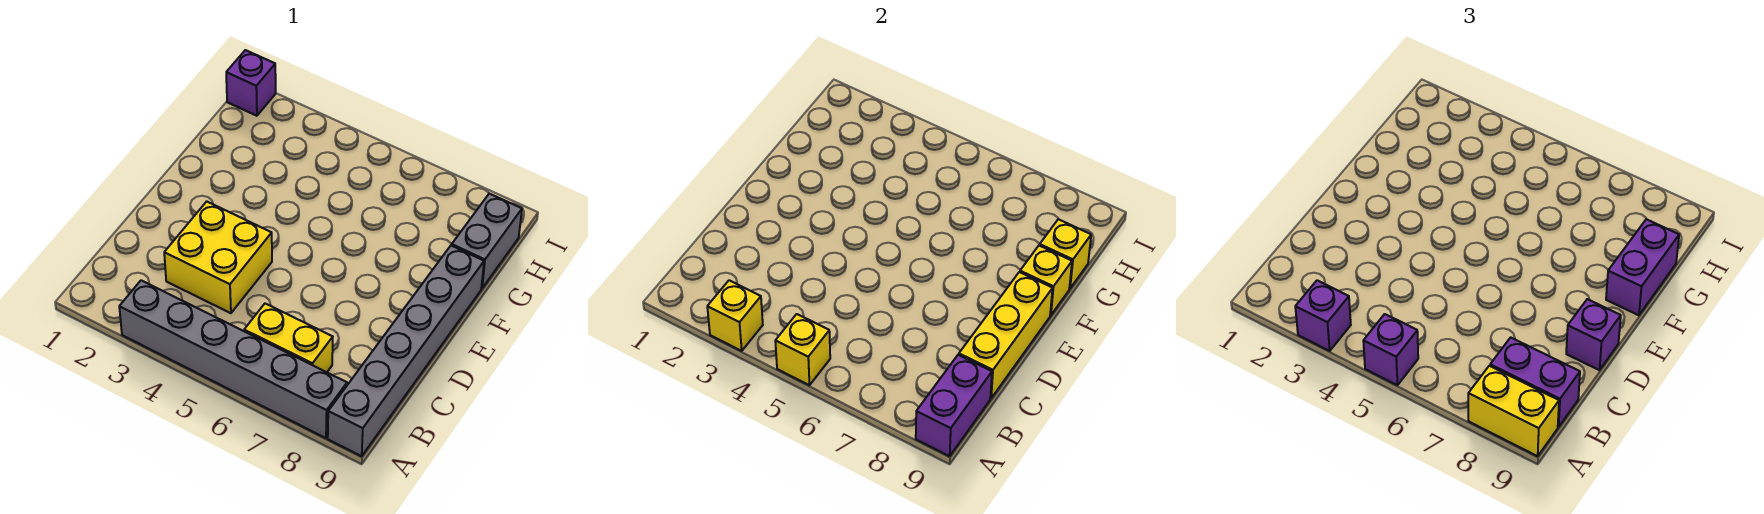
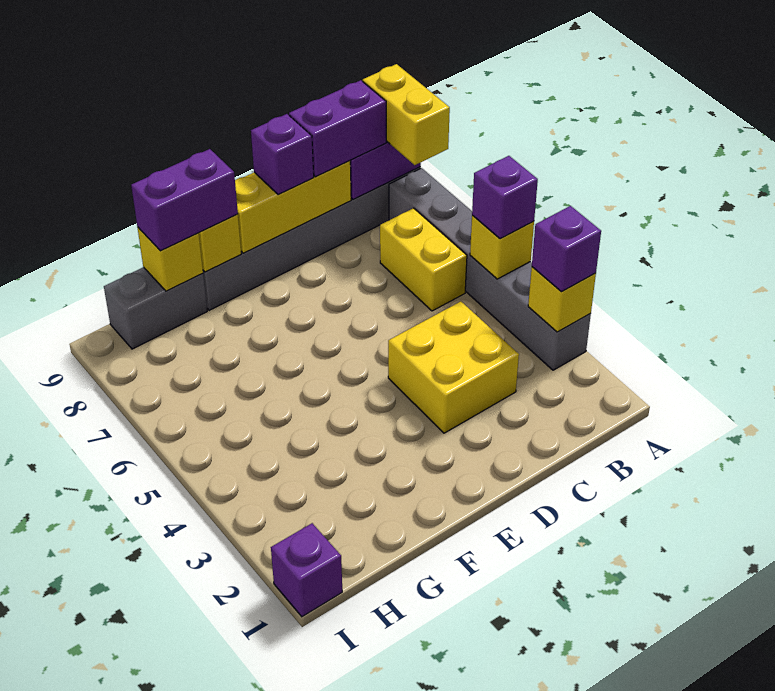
purple brick B8:B9 level 3 -> purple brick B9:C9 level 3

